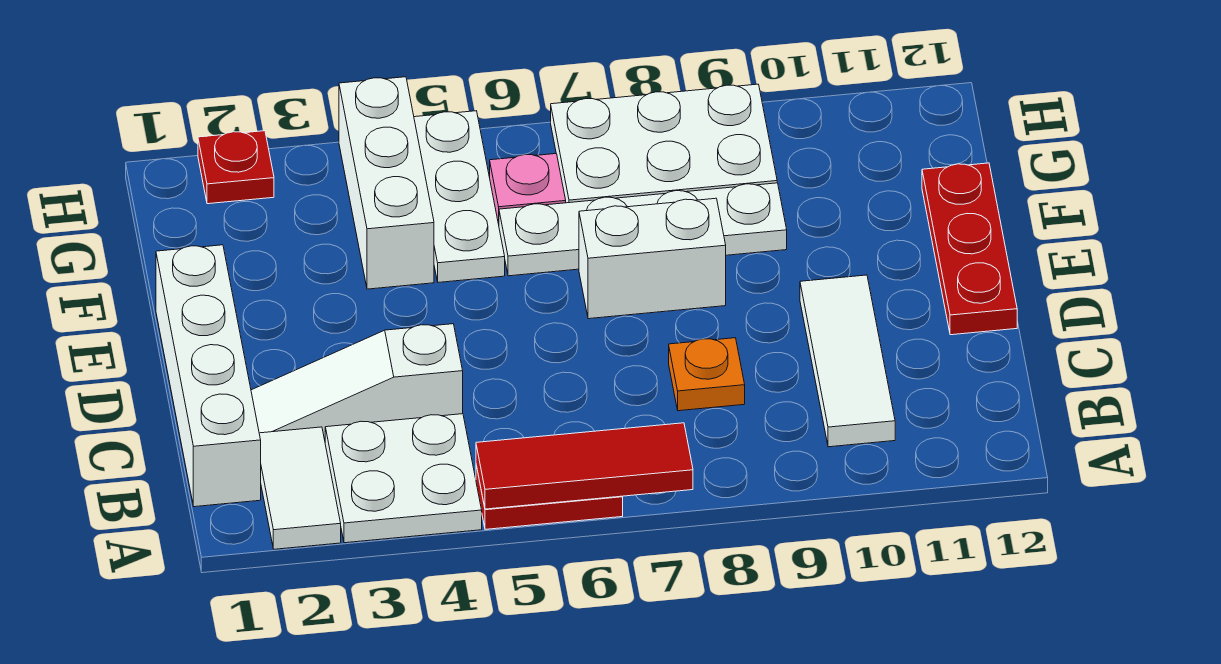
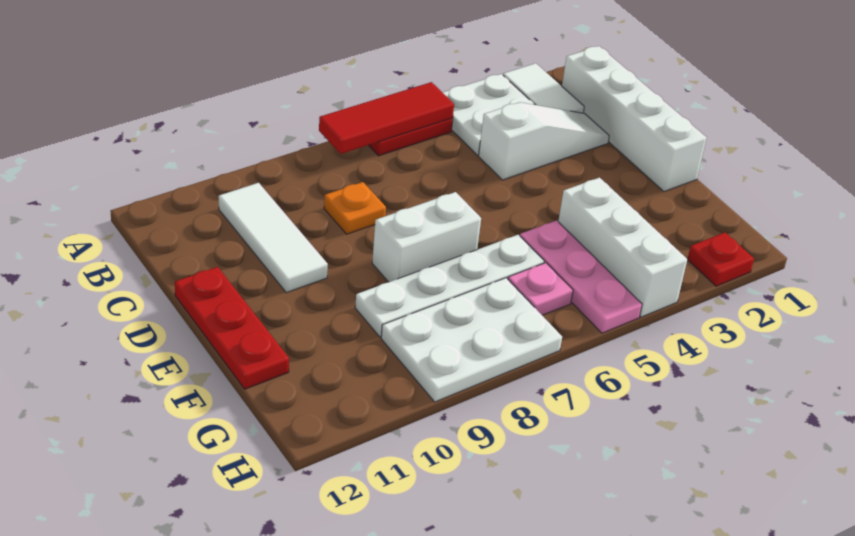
white plate F5:H5 level 1 -> pink plate F5:H5 level 1

